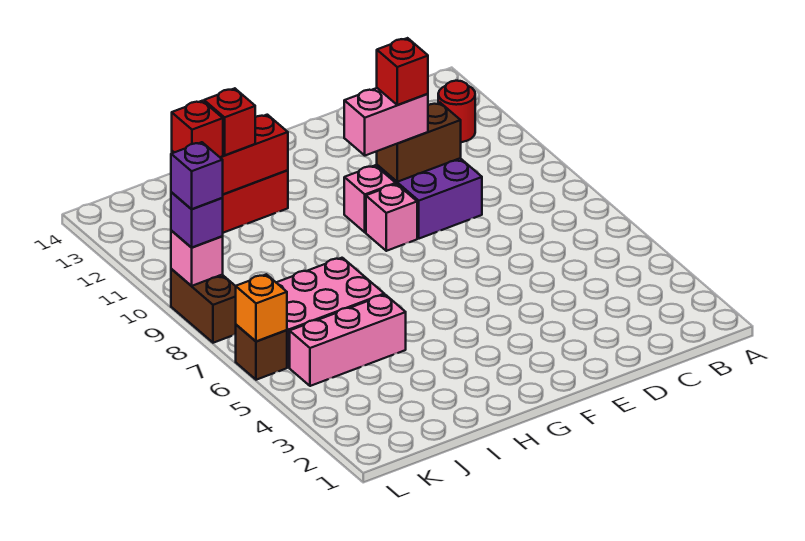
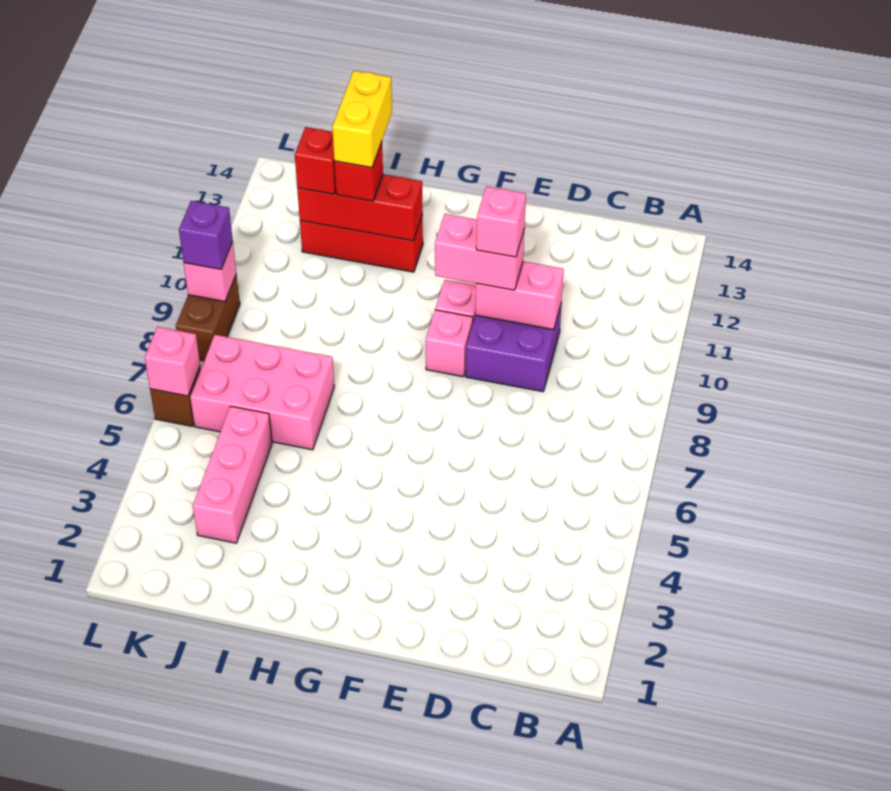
red round brick B12 level 1 -> none
brown brick D10:E10 level 2 -> pink brick D10:E10 level 2
red brick E10 level 4 -> pink brick E10 level 4
pink brick I5:K5 level 1 -> pink brick J3:J5 level 1
none -> yellow brick I12:I13 level 4
orange brick L6 level 2 -> pink brick L6 level 2
purple brick L9 level 4 -> none

